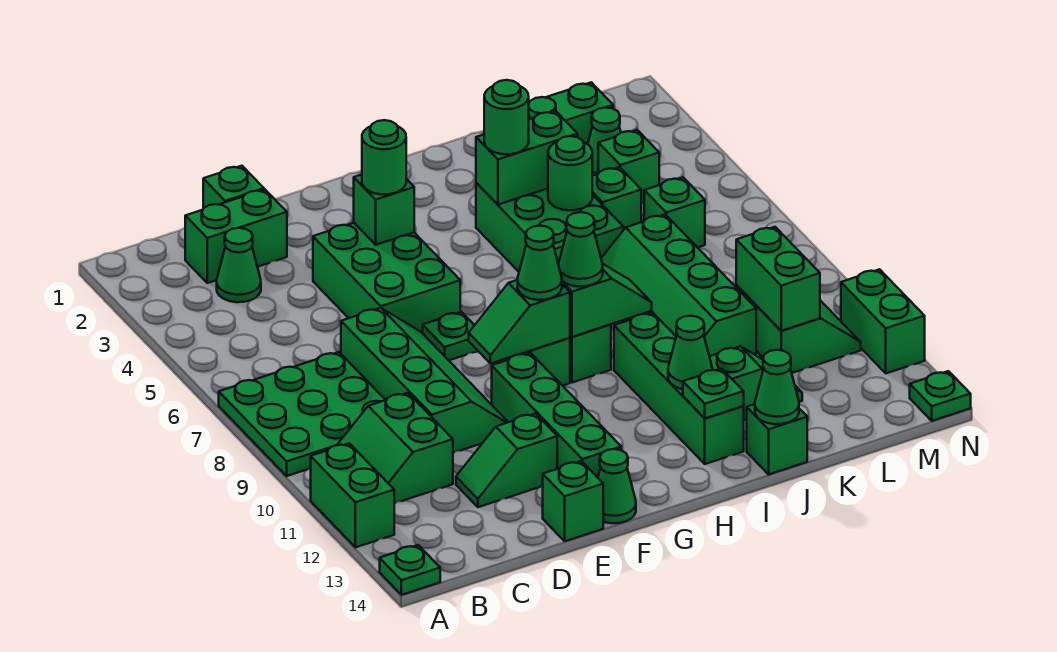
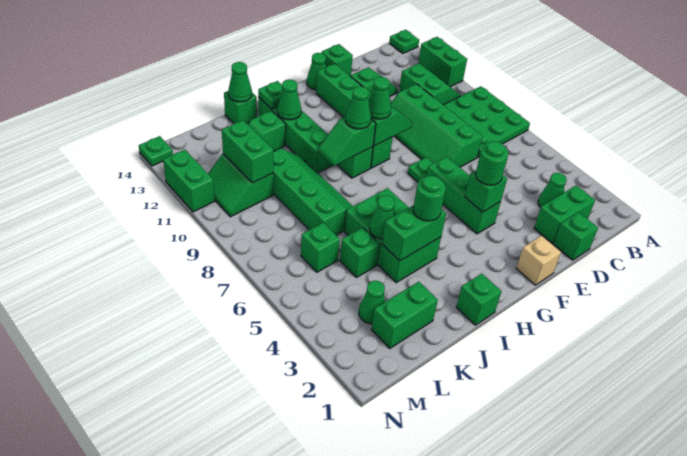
green brick E4:F6 level 1 -> green brick F4:F6 level 1
none -> tan brick F1 level 1
green round brick J5 level 2 -> green cone J5 level 2
green brick L4 level 1 -> green brick I1 level 1

